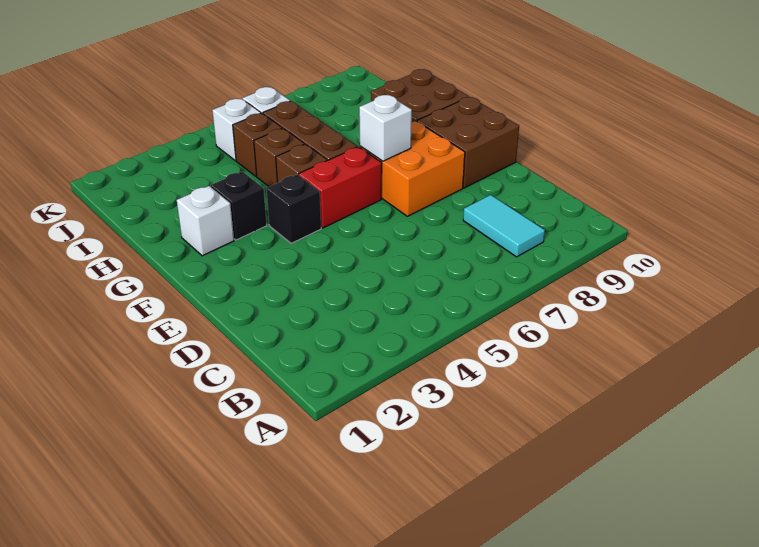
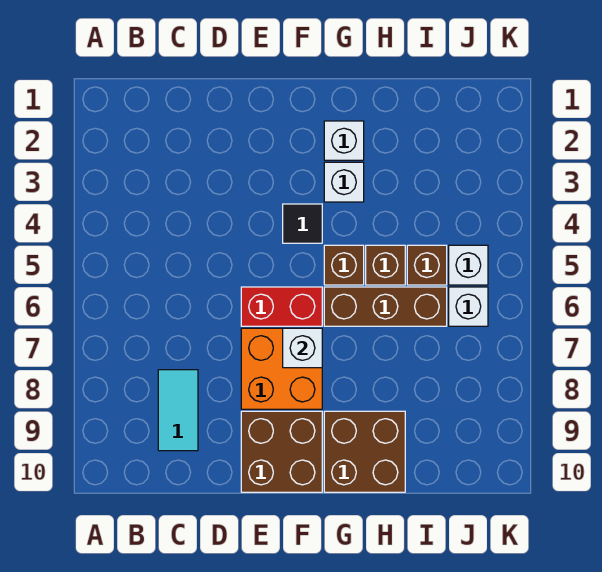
cyan tile B8:C8 level 1 -> cyan tile C8:C9 level 1
black brick F4 level 1 -> black tile F4 level 1
red brick F5:F6 level 1 -> red brick E6:F6 level 1
black brick G3 level 1 -> white brick G3 level 1

